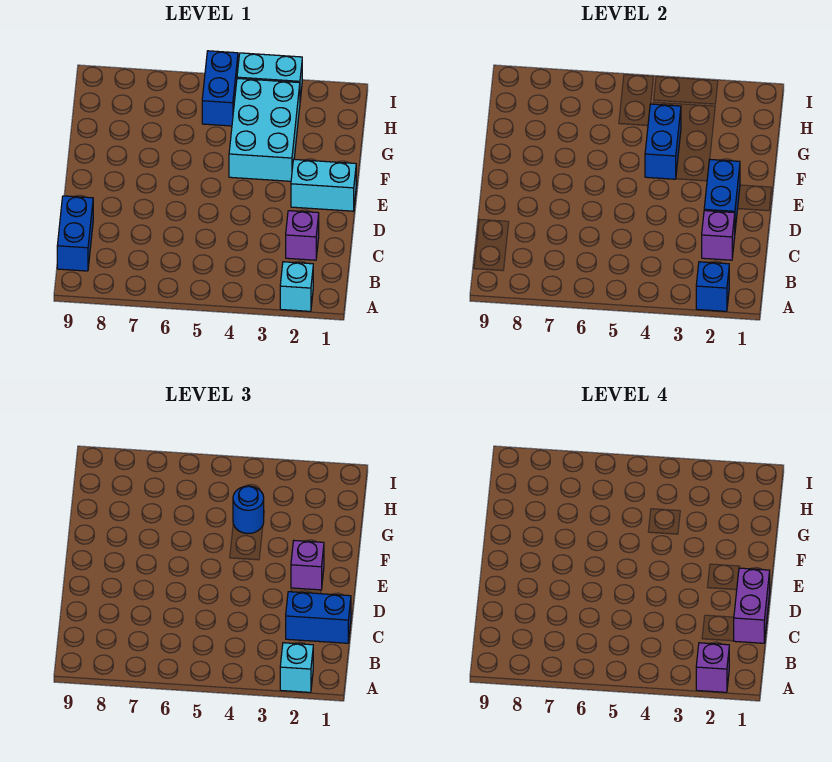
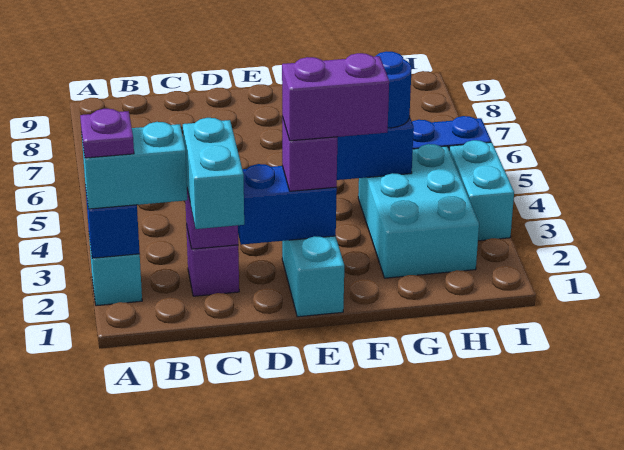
cyan brick A2 level 3 -> cyan brick A2:B2 level 3
purple brick A2 level 4 -> purple plate A2 level 4
blue brick B9:C9 level 1 -> none
blue brick C1:C2 level 3 -> cyan brick C1:C2 level 3
purple brick C1:D1 level 4 -> purple brick E2:F2 level 4
cyan brick F3:H4 level 1 -> cyan brick G2:H4 level 1

